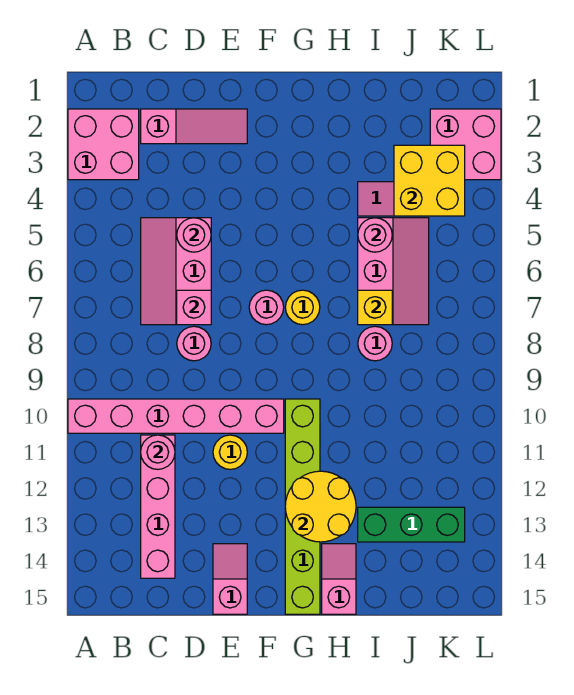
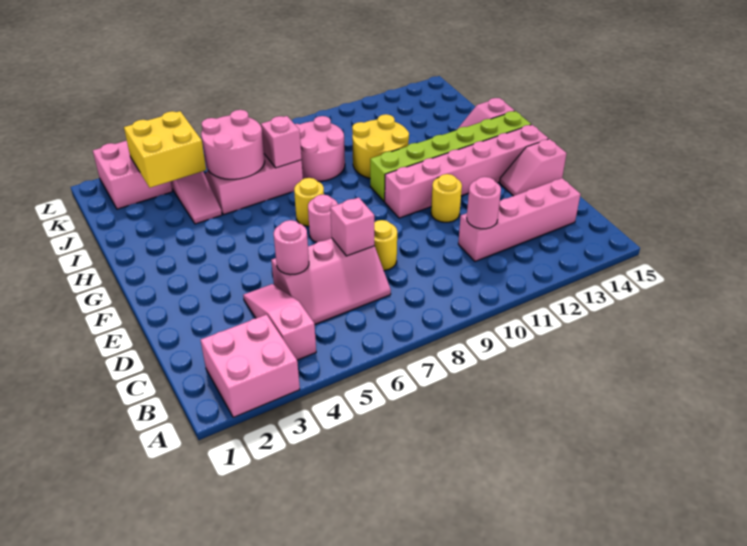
pink brick A10:F10 level 1 -> pink brick F10:F15 level 1
pink slope C2:E2 level 1 top C -> pink slope B4:D4 level 1 top B
pink round brick D8 level 1 -> yellow round brick D8 level 1
yellow round brick G12:H13 level 2 -> yellow round brick H10:I11 level 1
pink round brick I5 level 2 -> pink round brick I5:J6 level 2
yellow brick I7 level 2 -> pink brick I7 level 2
pink round brick I8 level 1 -> pink round brick I8:J9 level 1
green brick I13:K13 level 1 -> none

